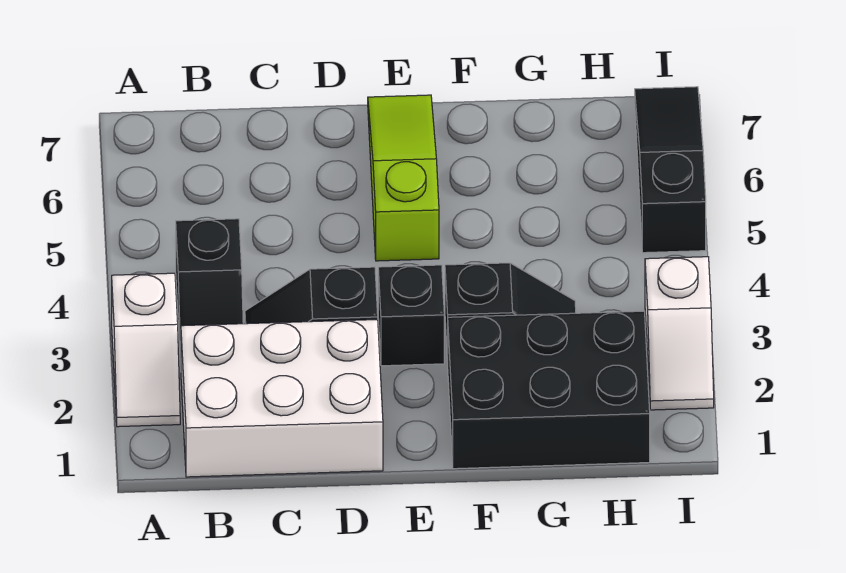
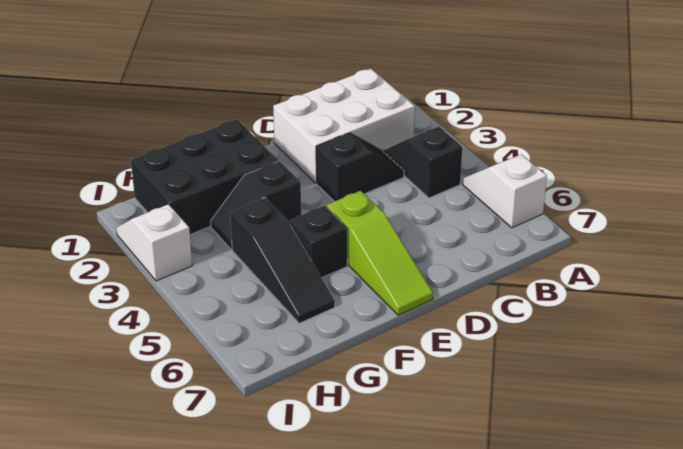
white slope A2:A3 level 1 top 3 -> white slope A5:A6 level 1 top 6
black brick E3 level 1 -> black brick F5 level 1
black slope I5:I7 level 1 top 5 -> black slope G4:G6 level 1 top 4

